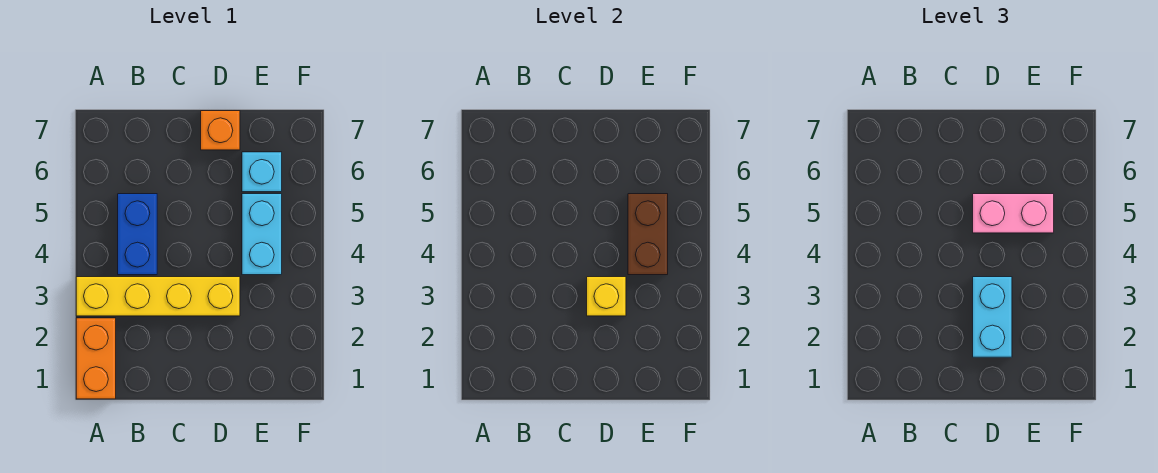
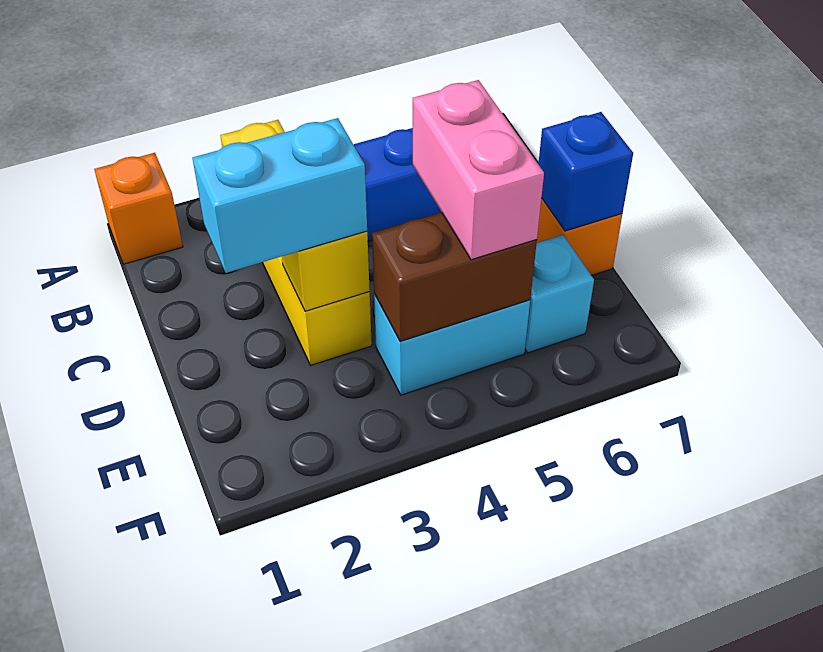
orange brick A1:A2 level 1 -> orange brick A1 level 1
none -> blue brick D7 level 2

